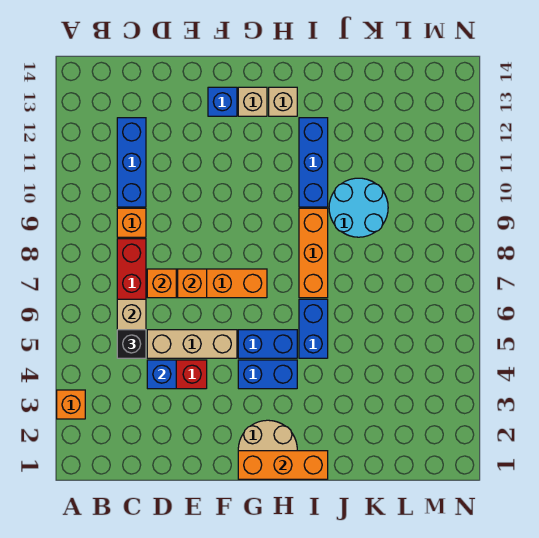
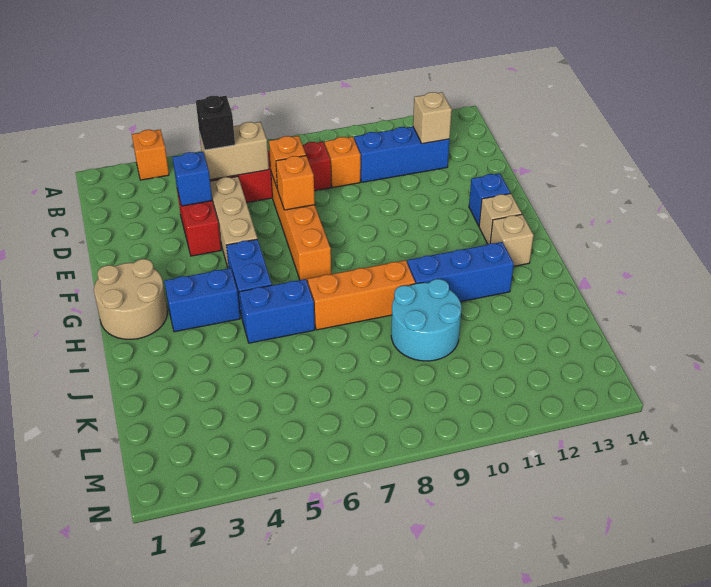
none -> tan brick C12 level 2
orange brick G1:I1 level 2 -> none
blue brick G4:H4 level 1 -> blue brick H3:H4 level 1

